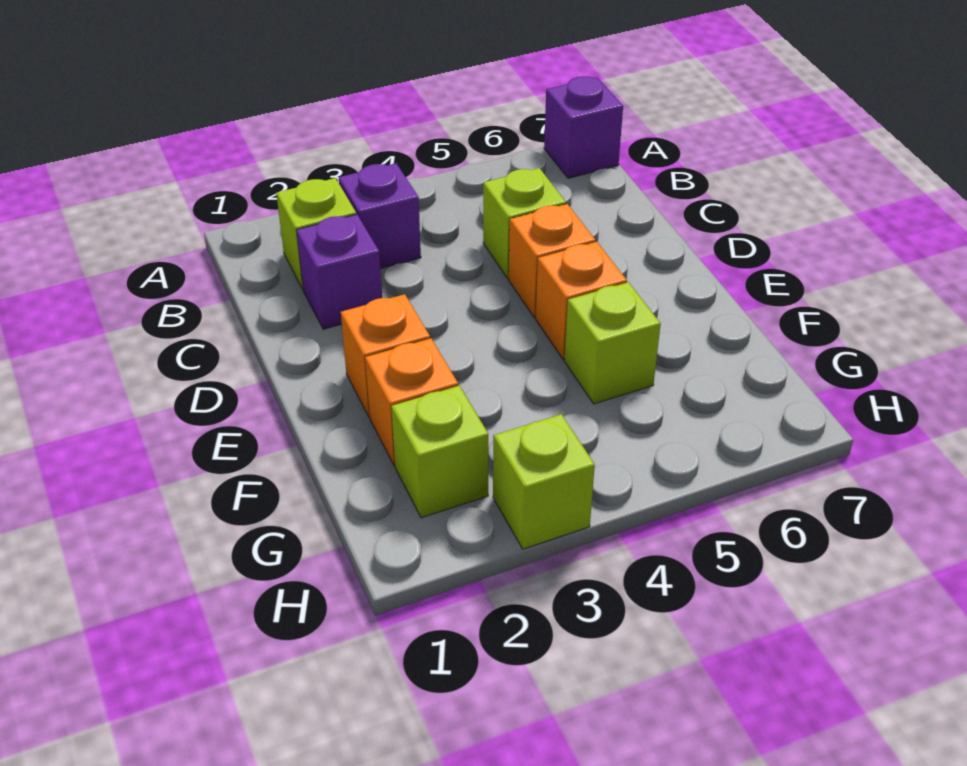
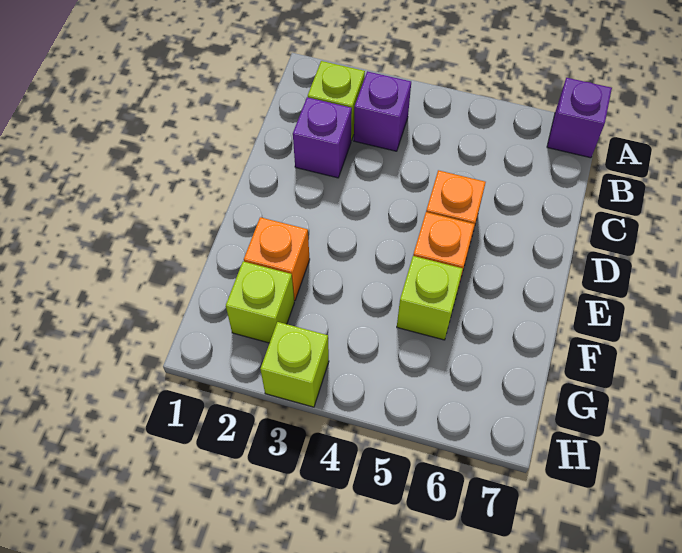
lime brick C5 level 1 -> none
orange brick E2 level 1 -> none

